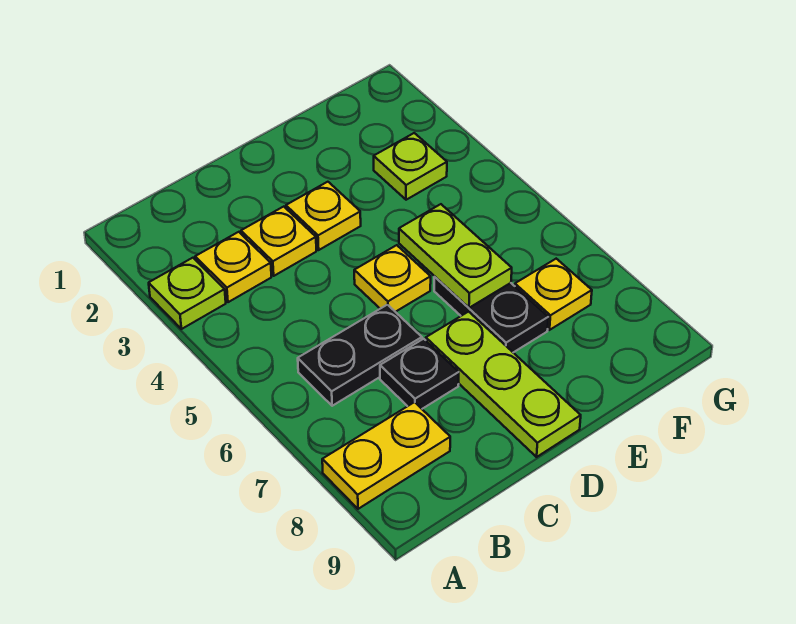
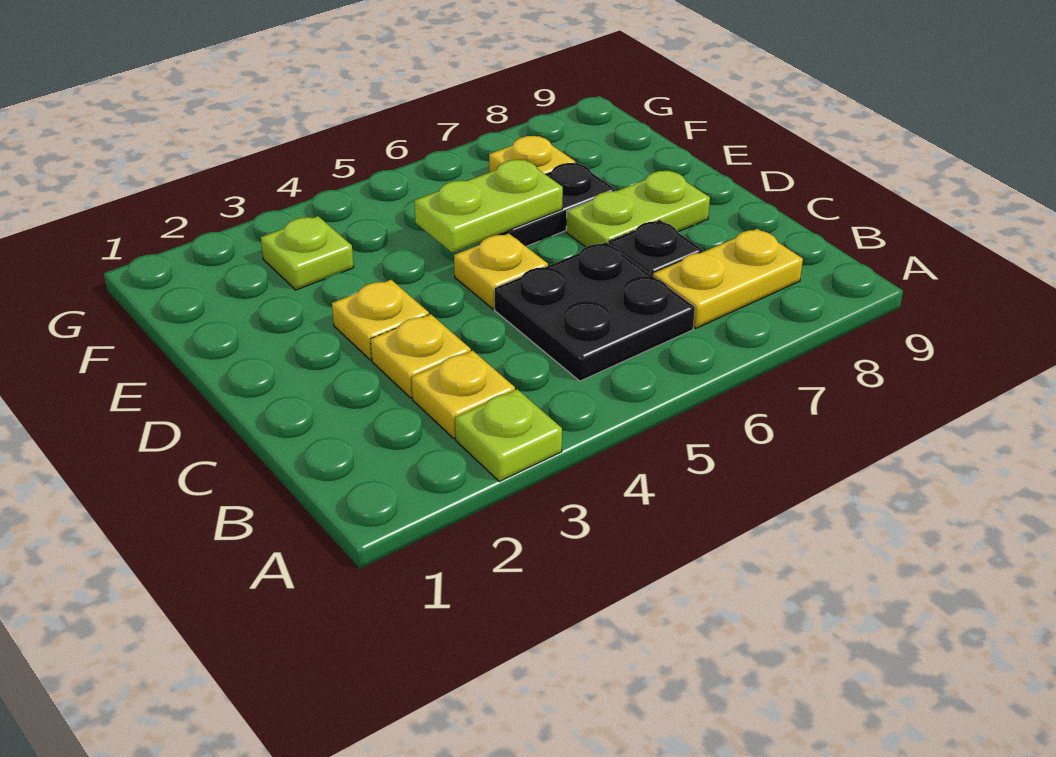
yellow plate A8:B8 level 1 -> yellow plate B7:B8 level 1
black plate B6:C6 level 1 -> black plate B5:C6 level 1
lime plate D7:D9 level 1 -> lime plate D7:D8 level 1

